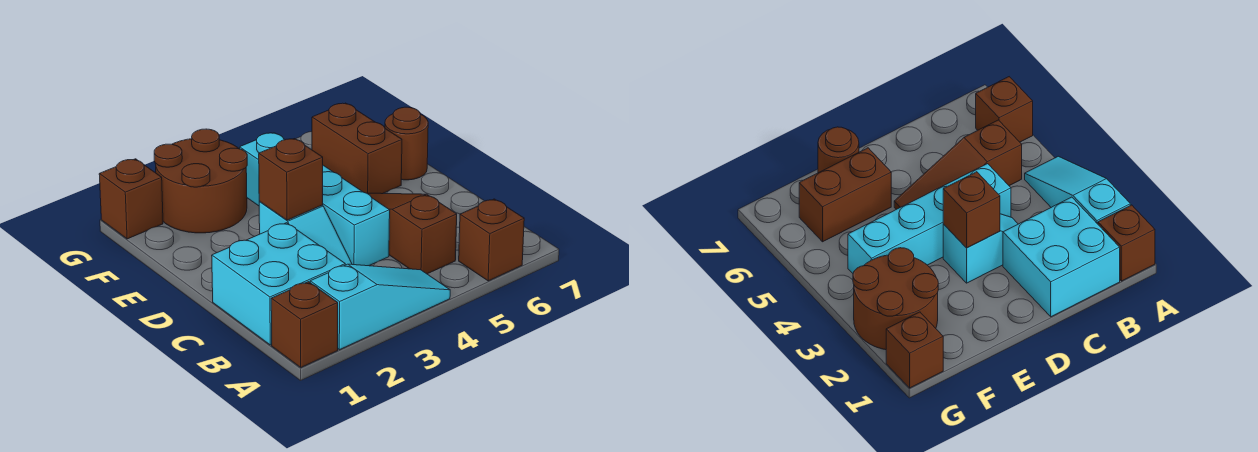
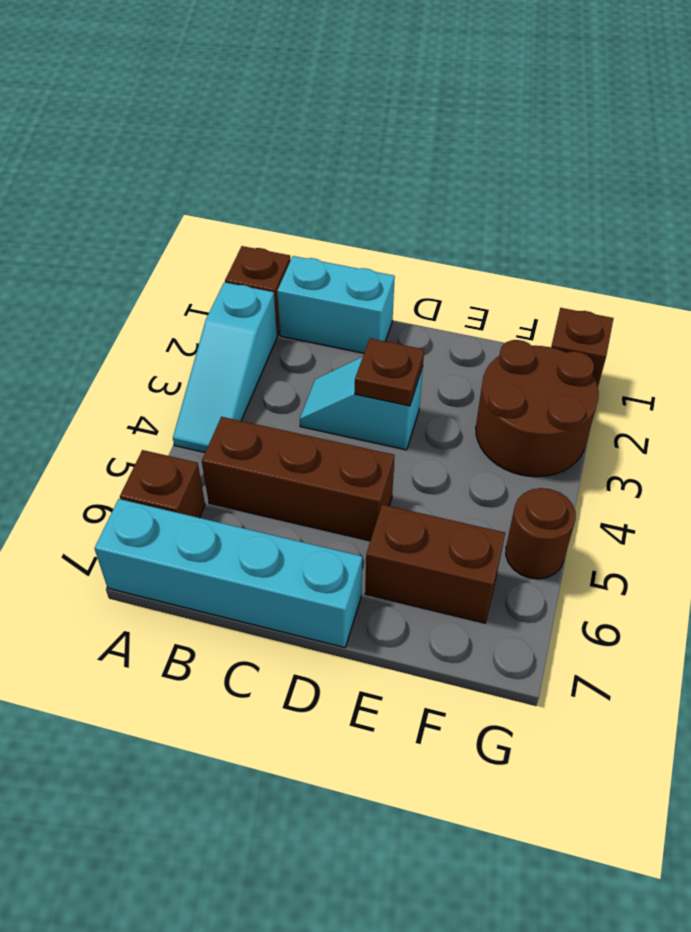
cyan brick B1:C2 level 1 -> cyan brick B1:C1 level 1
brown slope B5:D5 level 1 top B -> brown brick B5:D5 level 1
cyan brick C4:F4 level 1 -> cyan brick A7:D7 level 1
brown brick D3 level 2 -> brown plate D3 level 2
brown round brick E7 level 1 -> brown round brick G5 level 1

